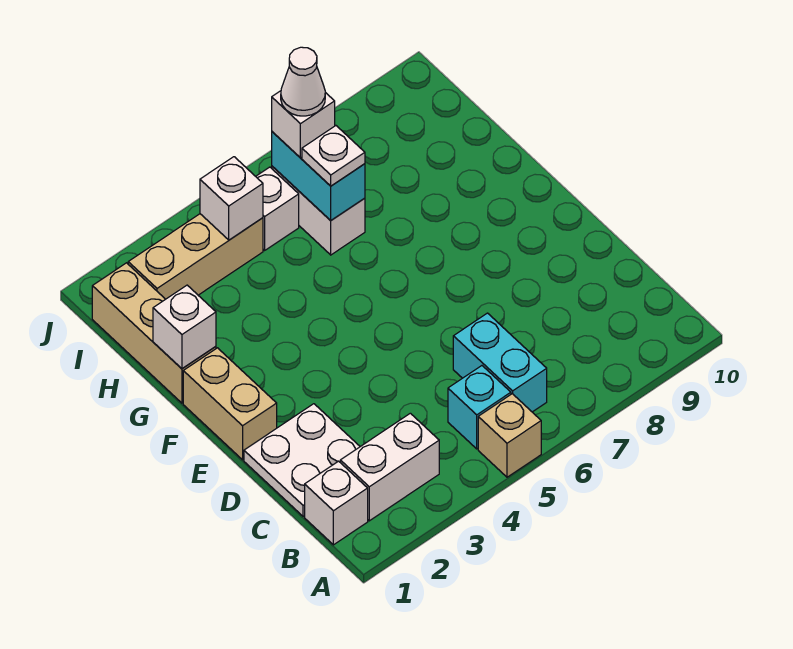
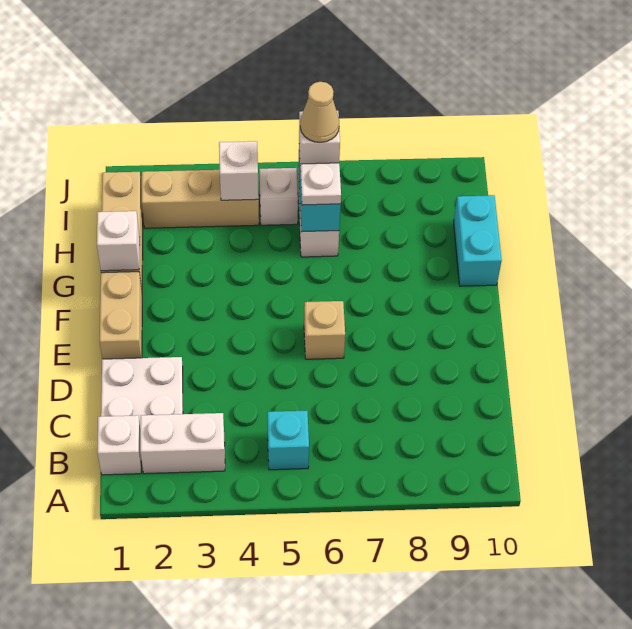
tan brick A5 level 1 -> tan brick E6 level 1
cyan brick B6:C6 level 1 -> cyan brick G10:H10 level 1
white cone I6 level 4 -> tan cone I6 level 4

